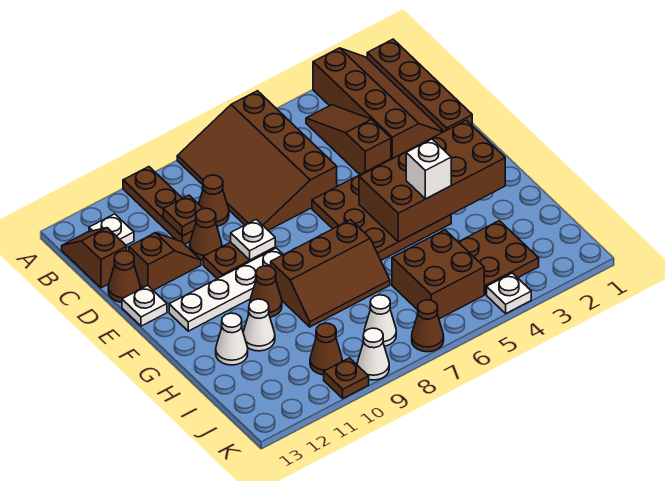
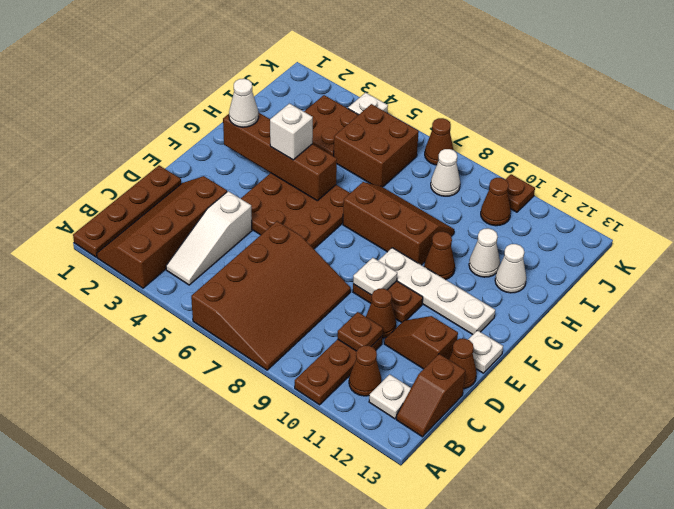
brown slope B4:D4 level 1 top D -> white slope B4:D4 level 1 top D
brown cone C9 level 1 -> brown cone B11 level 1
brown brick F2:G5 level 2 -> brown brick G2:G5 level 2
white cone K9 level 1 -> white cone G2 level 3

